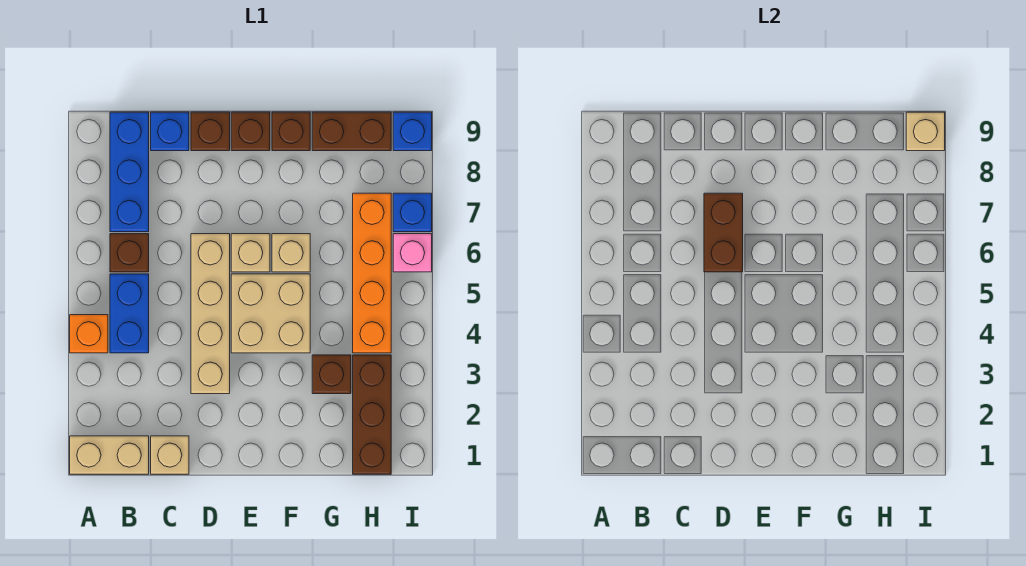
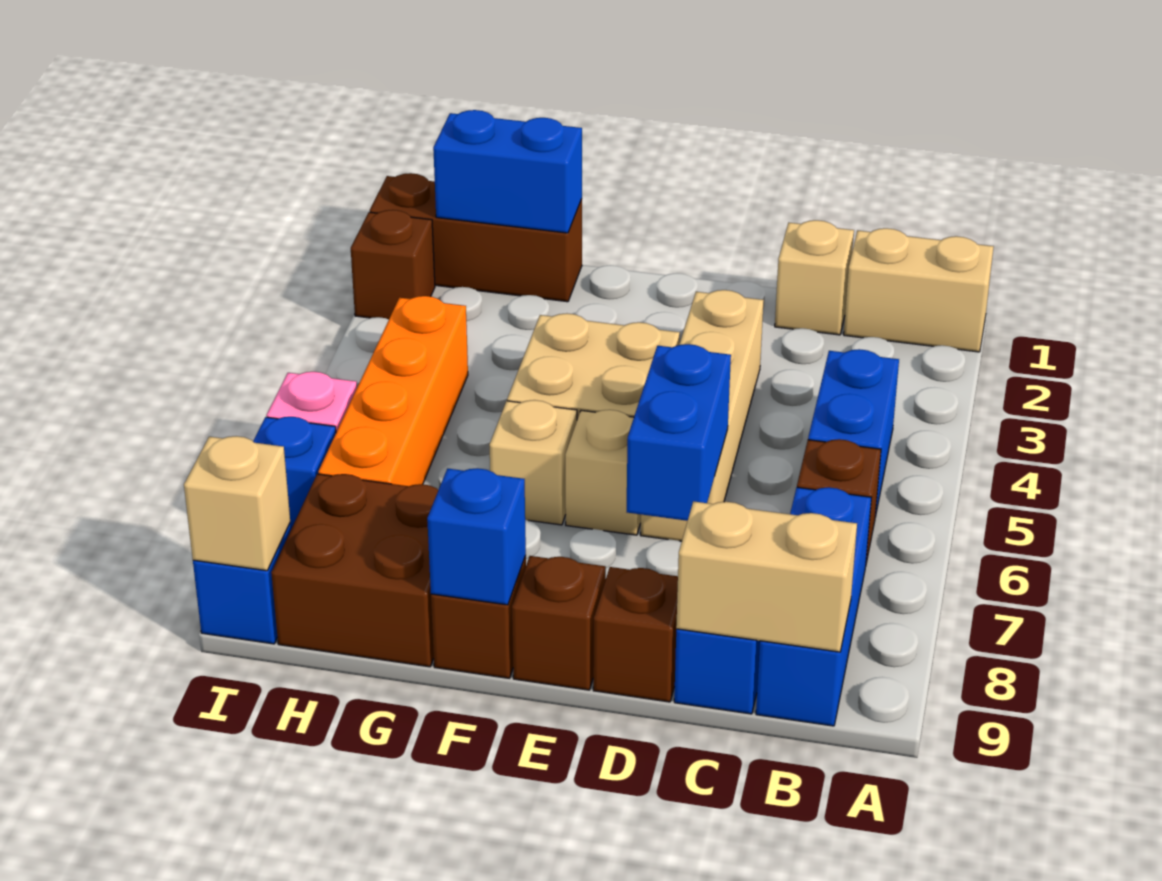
orange brick A4 level 1 -> none
none -> tan brick B9:C9 level 2
brown brick D6:D7 level 2 -> blue brick D6:D7 level 2
none -> blue brick F9 level 2
none -> blue brick G1:H1 level 2
brown brick G3 level 1 -> brown brick I2 level 1
brown brick G9:H9 level 1 -> brown brick G8:H9 level 1
brown brick H1:H3 level 1 -> brown brick G1:I1 level 1

